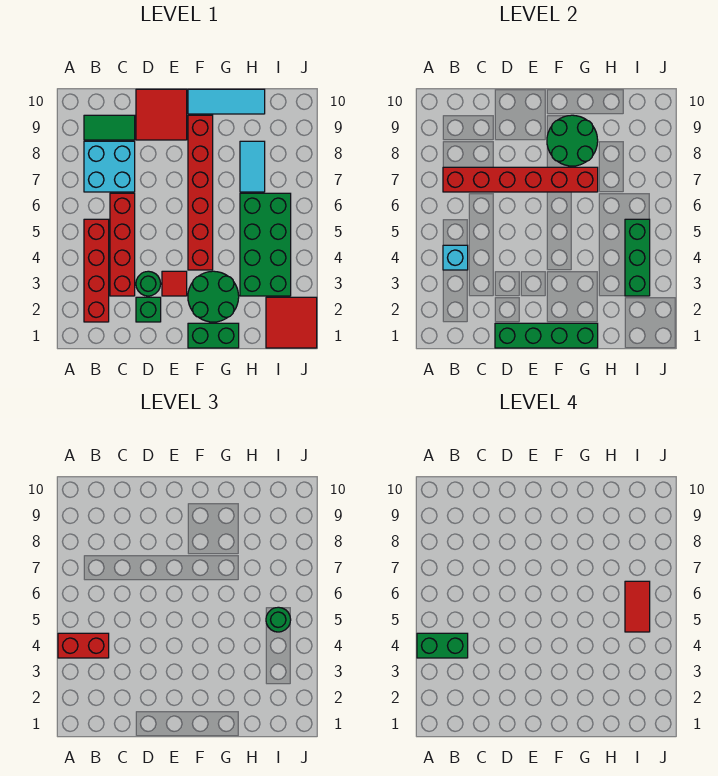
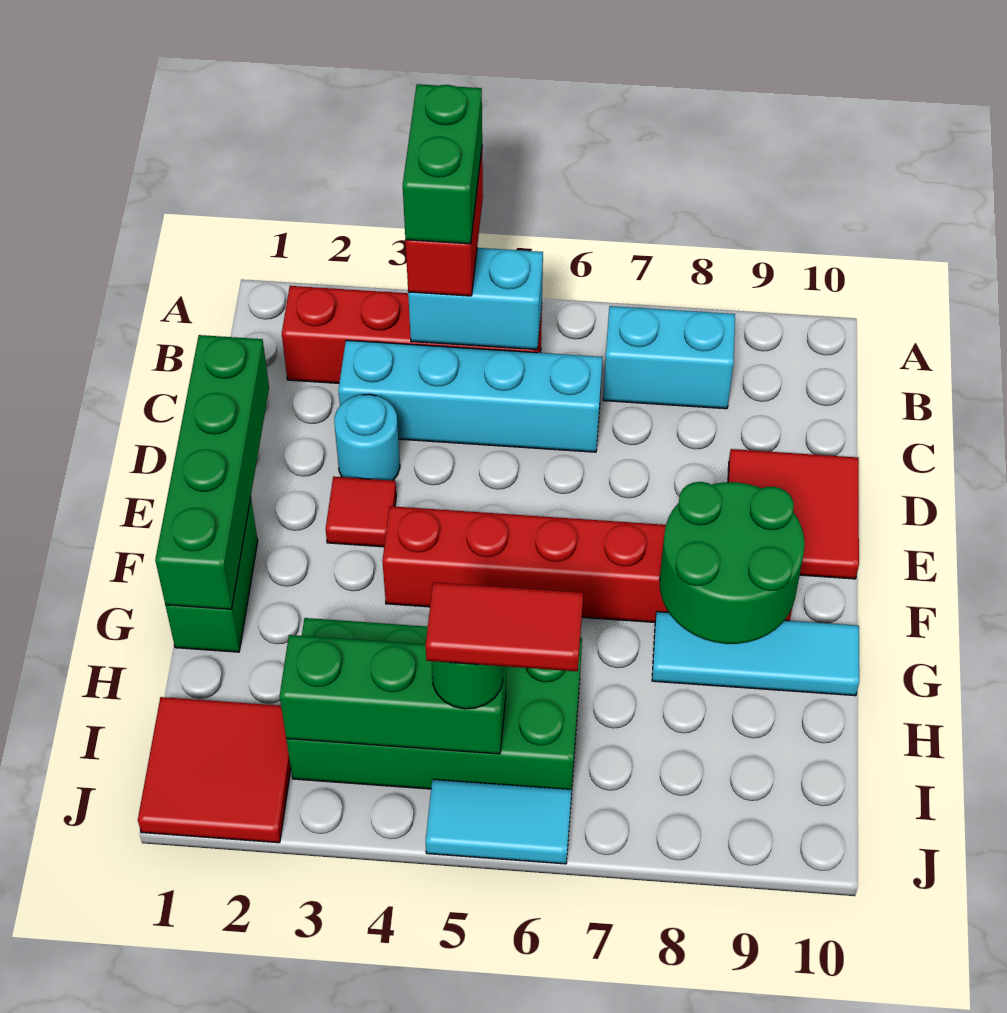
cyan brick B4 level 2 -> cyan brick B4:B5 level 2
cyan brick B7:C8 level 1 -> cyan brick B7:B8 level 1
red brick B7:G7 level 2 -> none
green tile B9:C9 level 1 -> none
red brick C3:C6 level 1 -> cyan brick C3:C6 level 1
green brick D2 level 1 -> none
green round brick D3 level 1 -> cyan round brick D3 level 1
green round brick F2:G3 level 1 -> none
cyan tile F10:H10 level 1 -> cyan tile G8:G10 level 1
cyan tile H7:H8 level 1 -> cyan tile J5:J6 level 1

